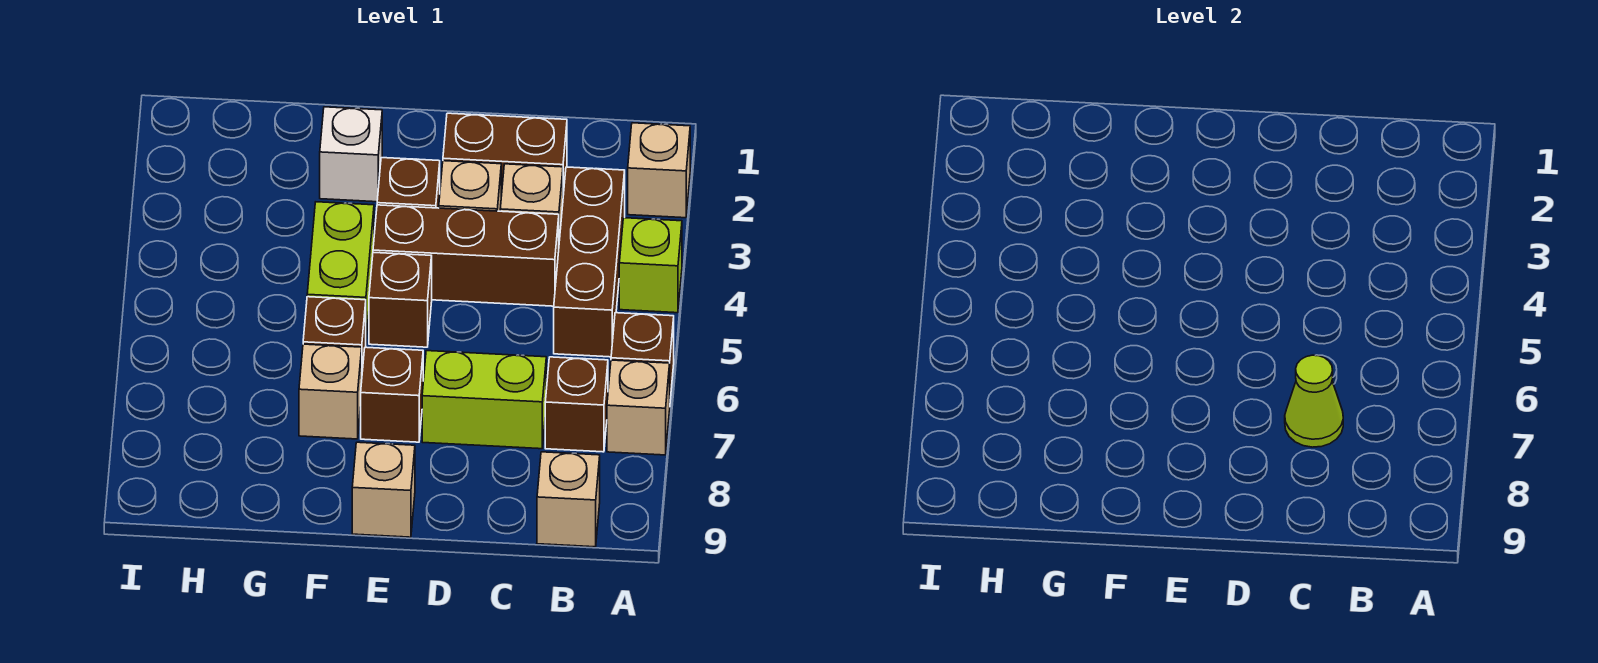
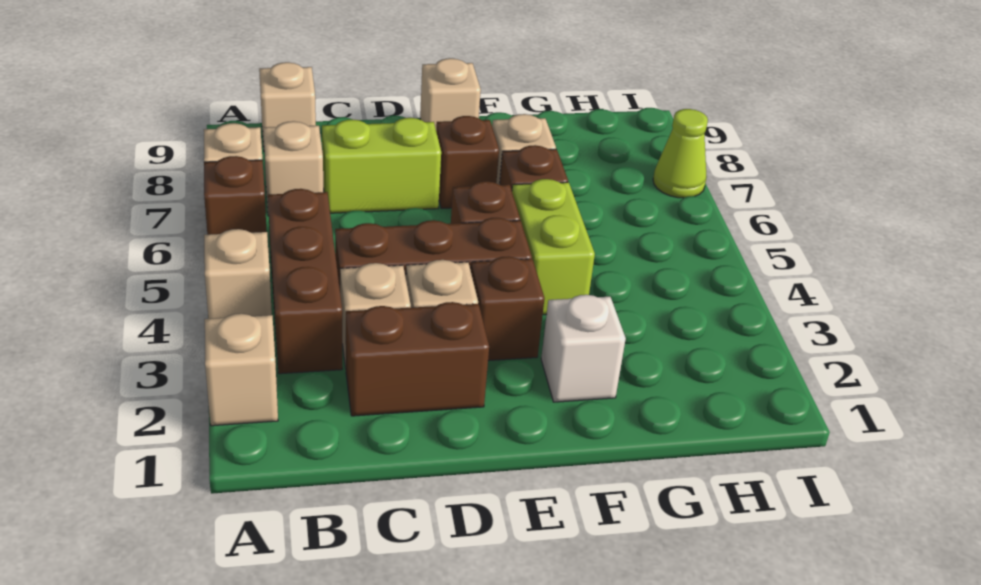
lime brick A4 level 1 -> tan brick A4 level 1
brown brick B7 level 1 -> tan brick B7 level 1
lime cone C7 level 2 -> lime cone I7 level 1

